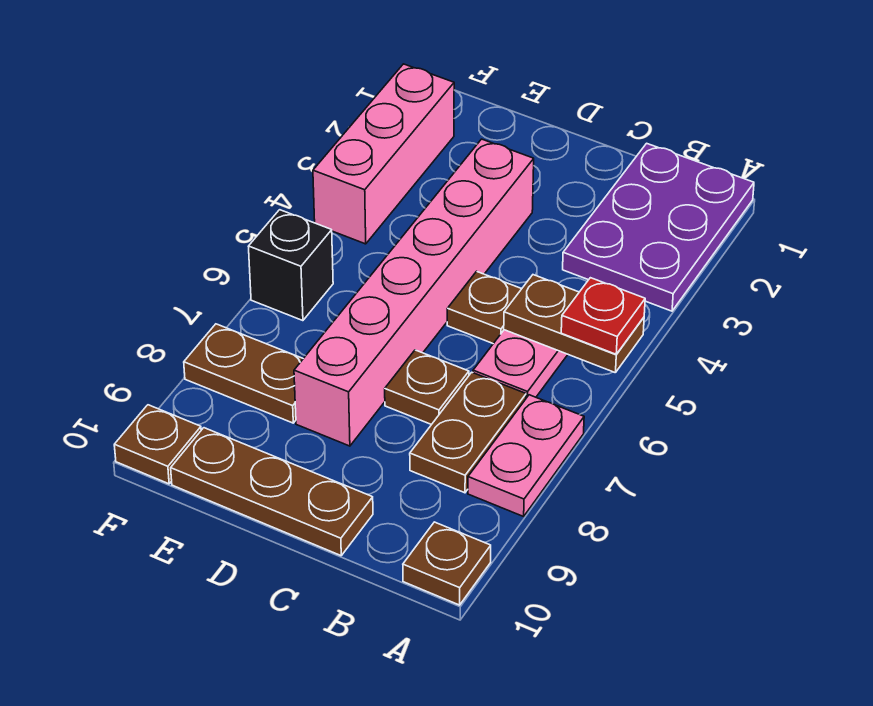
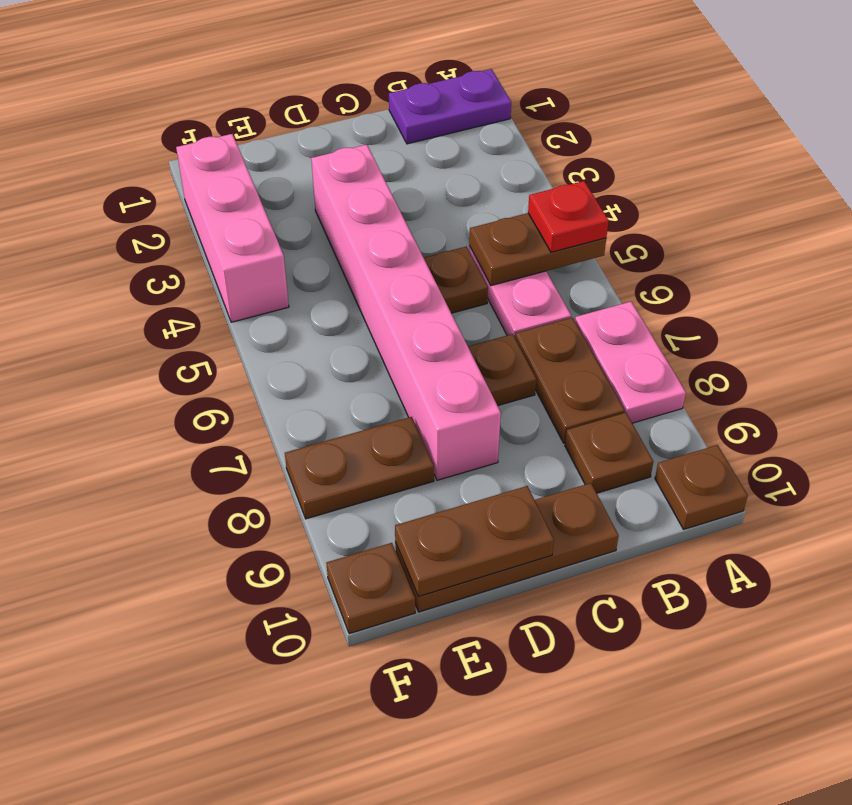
purple plate A1:B3 level 1 -> purple plate A1:B1 level 1
none -> brown plate B9 level 1
none -> brown plate D10:E10 level 2
black brick F6 level 1 -> none

